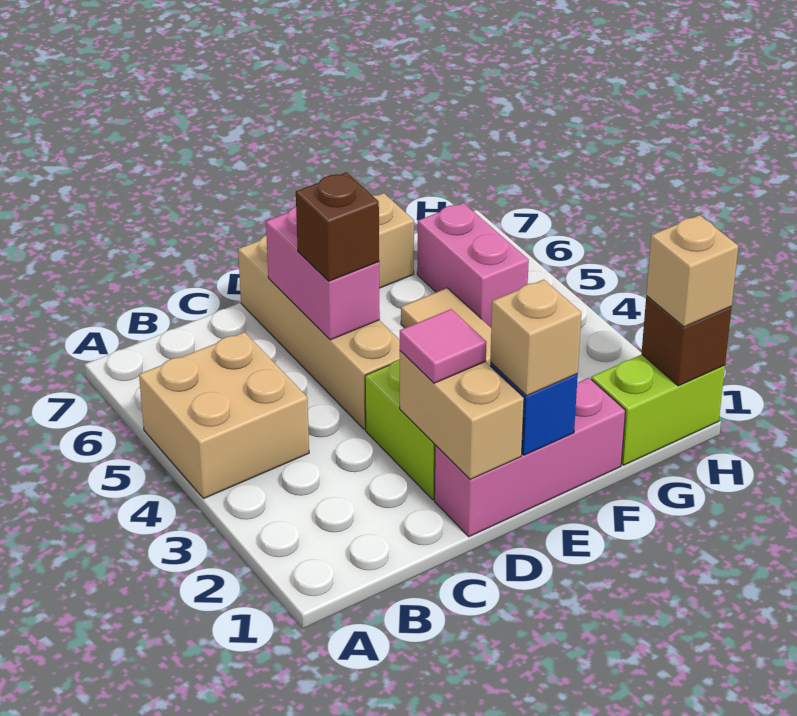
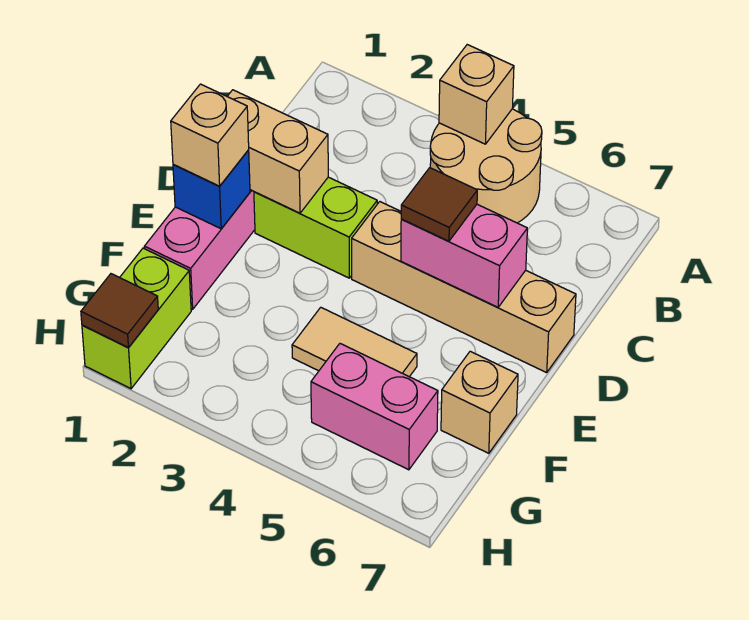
tan brick A4:B5 level 1 -> tan round brick A4:B5 level 1
pink tile D2 level 3 -> none
brown brick D5 level 3 -> brown tile D5 level 3
brown brick H1 level 2 -> brown tile H1 level 2
tan brick H1 level 3 -> tan brick A4 level 2

